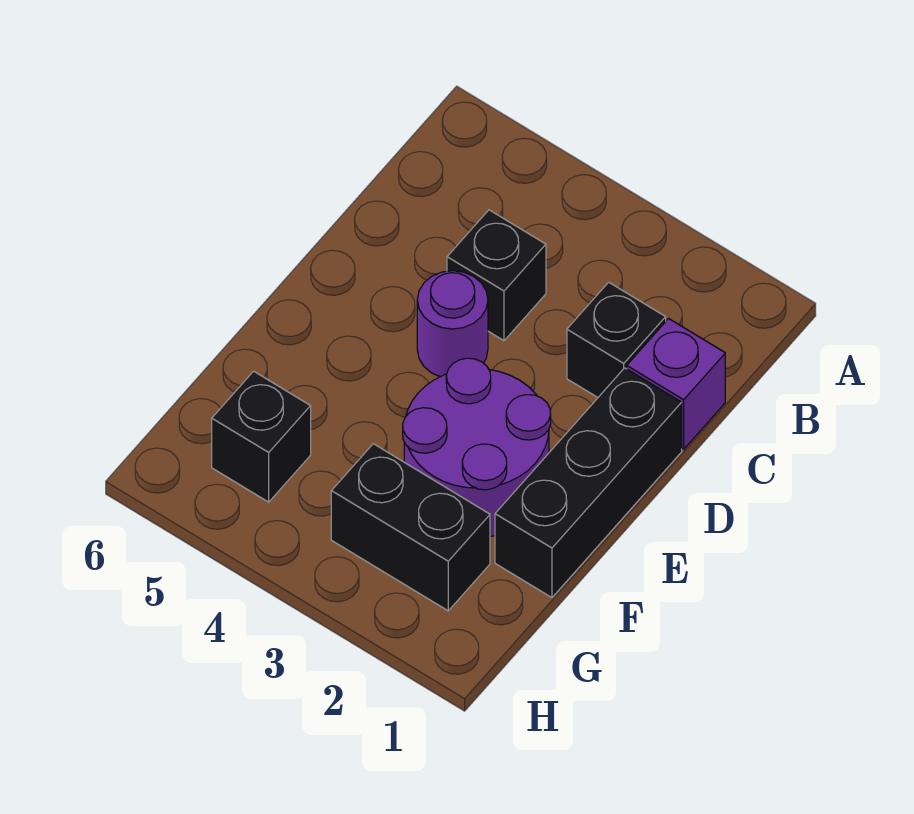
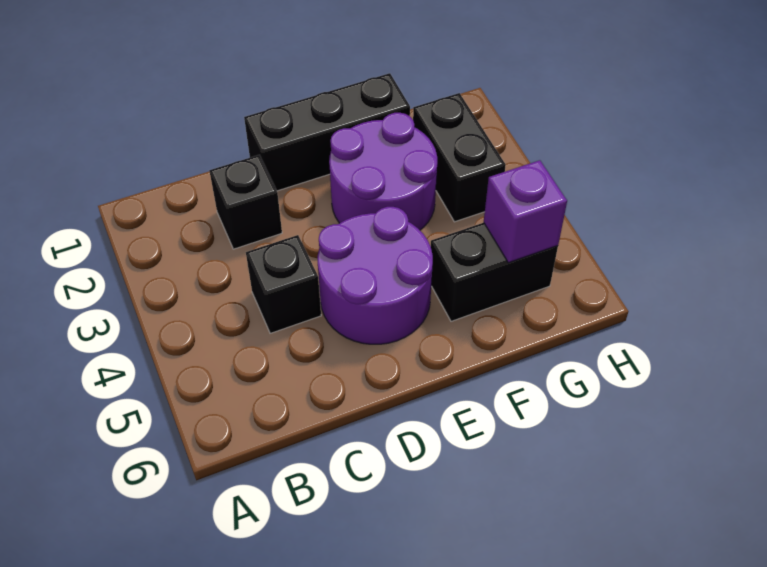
purple brick C1 level 1 -> purple brick G5 level 2
purple round brick D4 level 1 -> purple round brick D4:E5 level 1
black brick G5 level 1 -> black brick F5:G5 level 1

